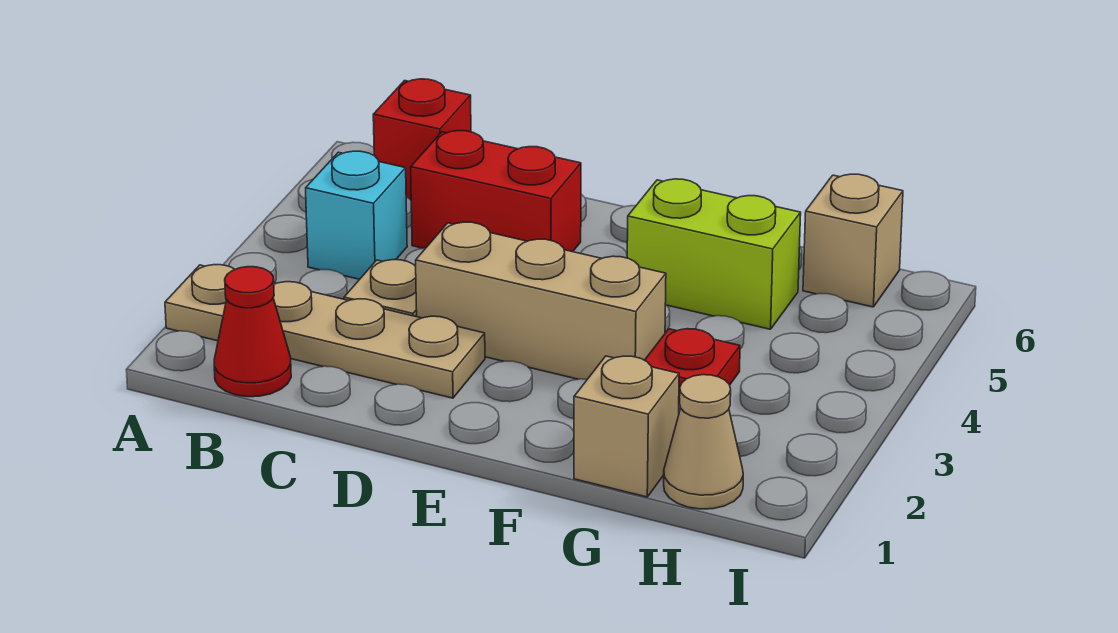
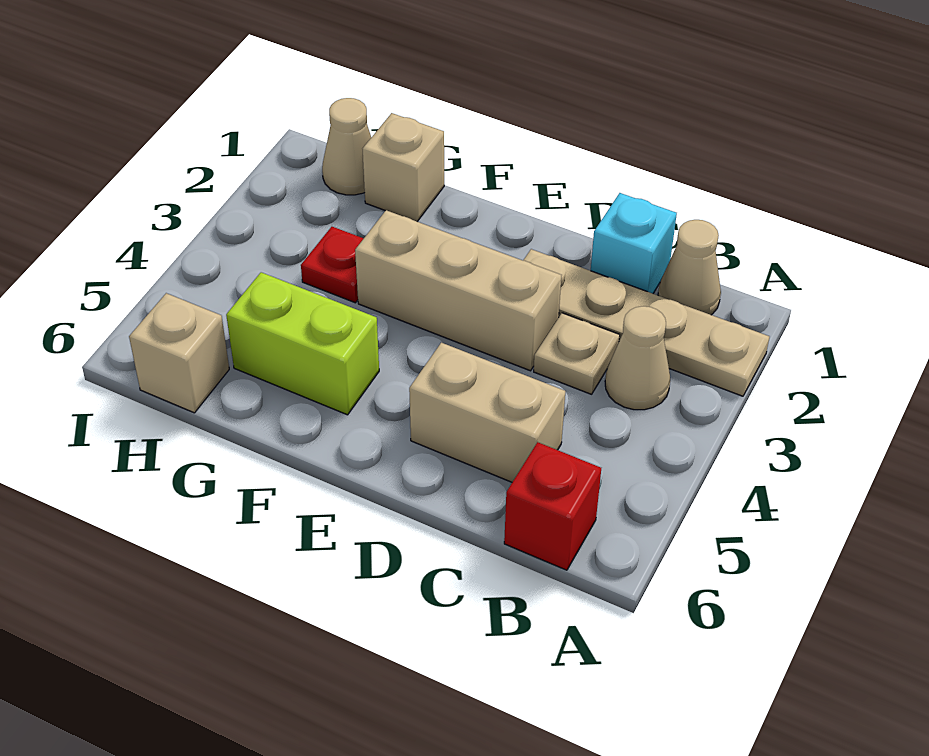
red cone B1 level 1 -> tan cone B1 level 1
none -> tan cone B3 level 1
cyan brick B4 level 1 -> cyan brick C1 level 1
red brick C5:D5 level 1 -> tan brick C5:D5 level 1

